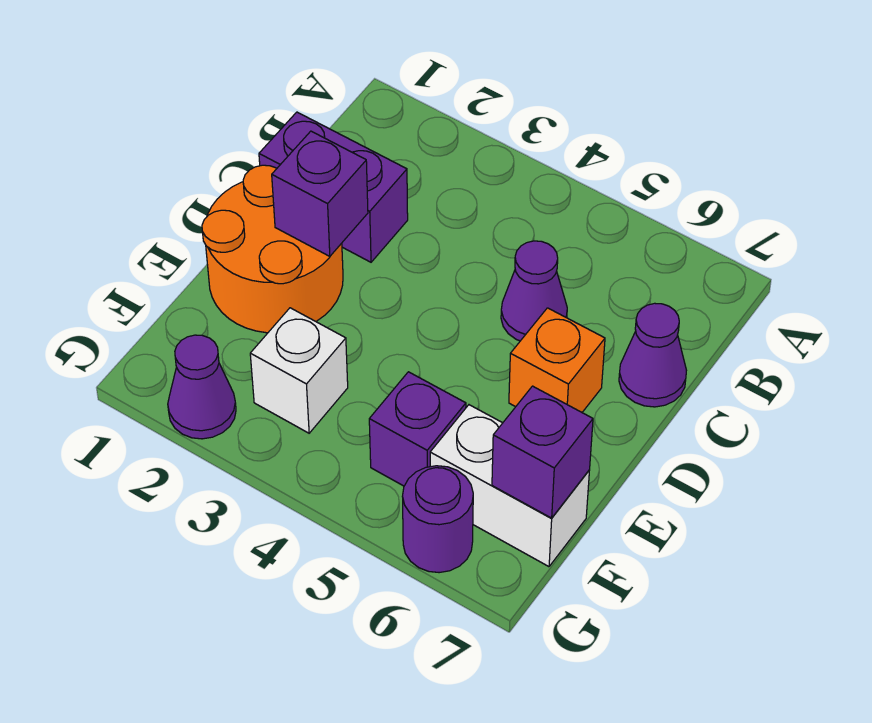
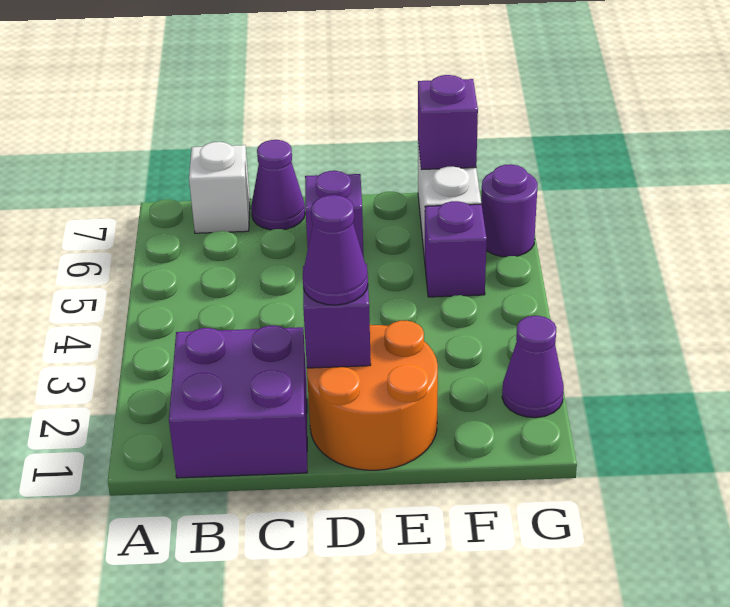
purple brick C1:C2 level 1 -> purple brick B1:C2 level 1
purple cone C5 level 1 -> purple cone D2 level 3
orange brick D6 level 1 -> purple brick D6 level 1
white brick F3 level 1 -> white brick B7 level 1

